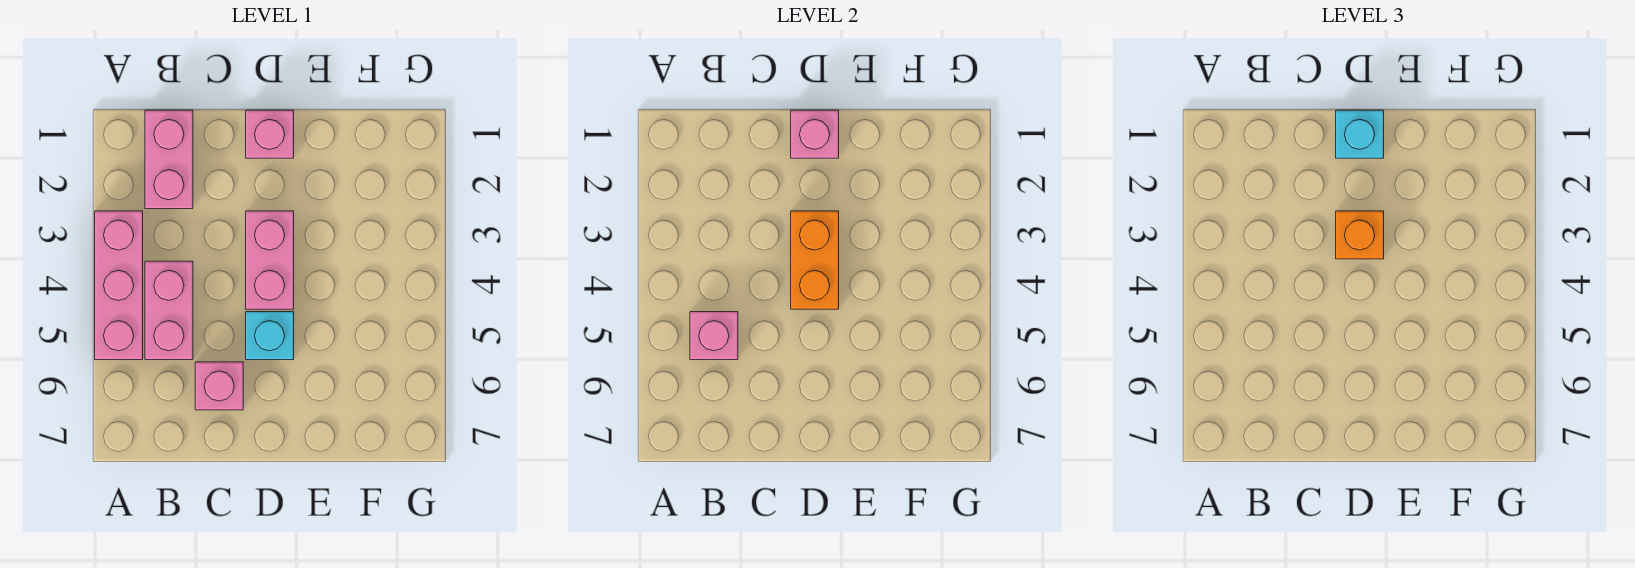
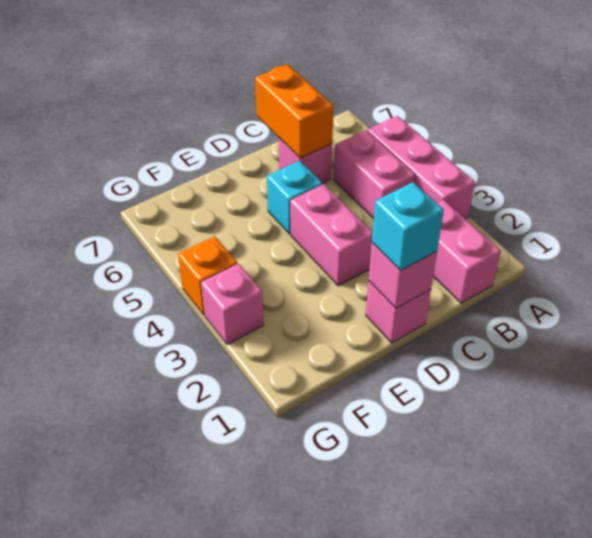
pink brick B5 level 2 -> pink brick G3 level 1
orange brick D3:D4 level 2 -> orange brick C6:C7 level 2
orange brick D3 level 3 -> orange brick G4 level 1

